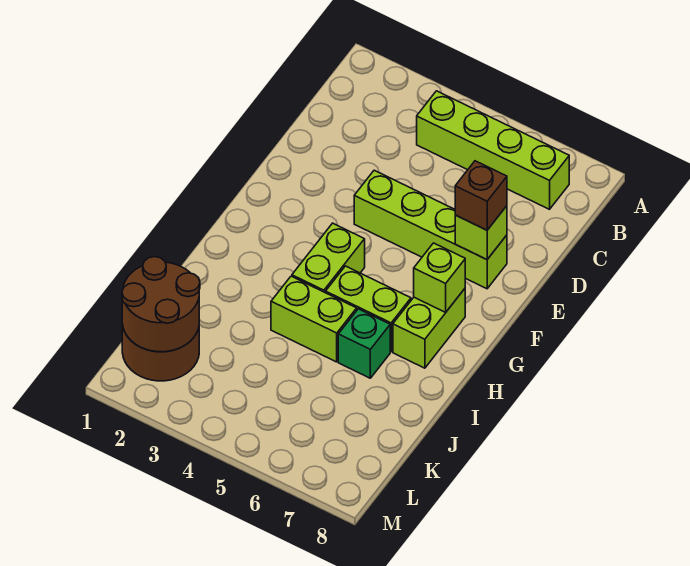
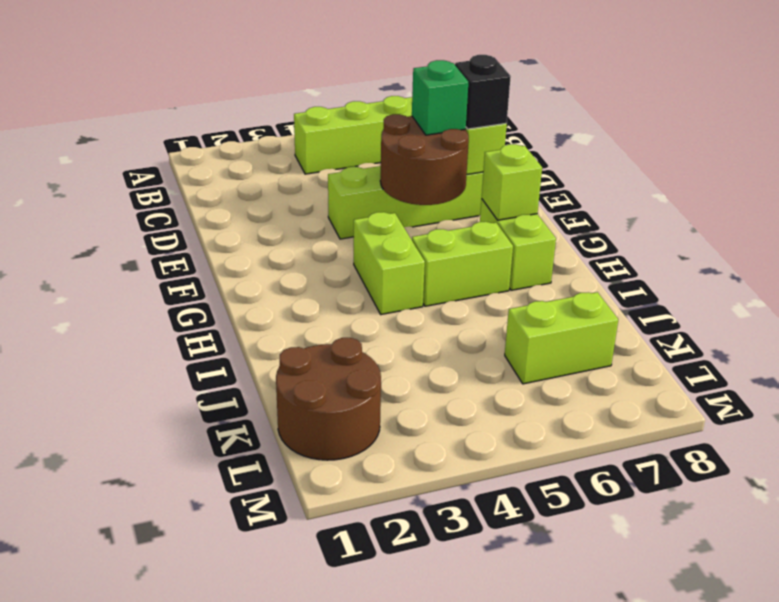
brown brick E7 level 3 -> black brick E7 level 3
lime brick I4:I5 level 1 -> lime brick K6:K7 level 1
green brick I6 level 1 -> green brick E6 level 3
brown round brick K1:L2 level 2 -> brown round brick E5:F6 level 2

